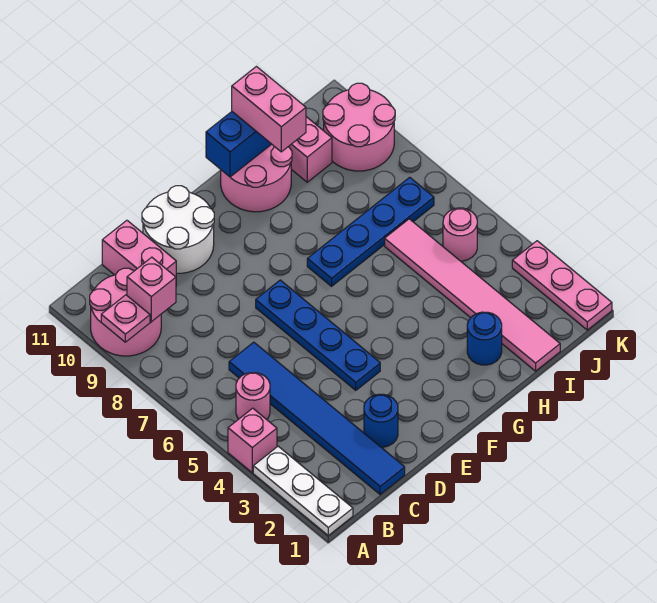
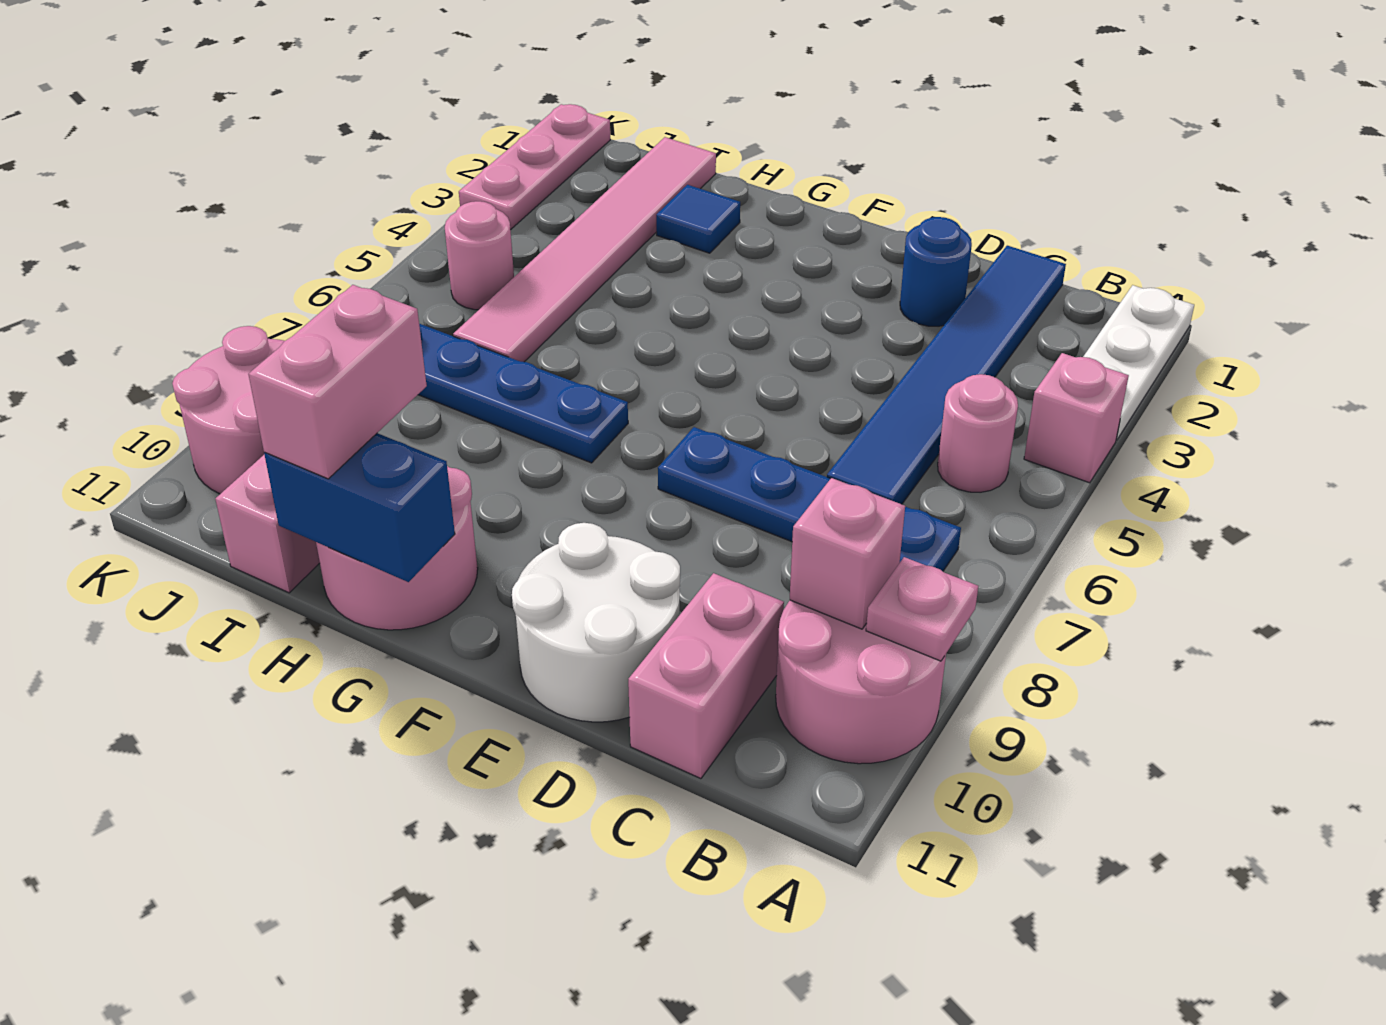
blue plate E4:E7 level 1 -> blue plate B7:E7 level 1
blue round brick H2 level 1 -> blue tile H2 level 1

